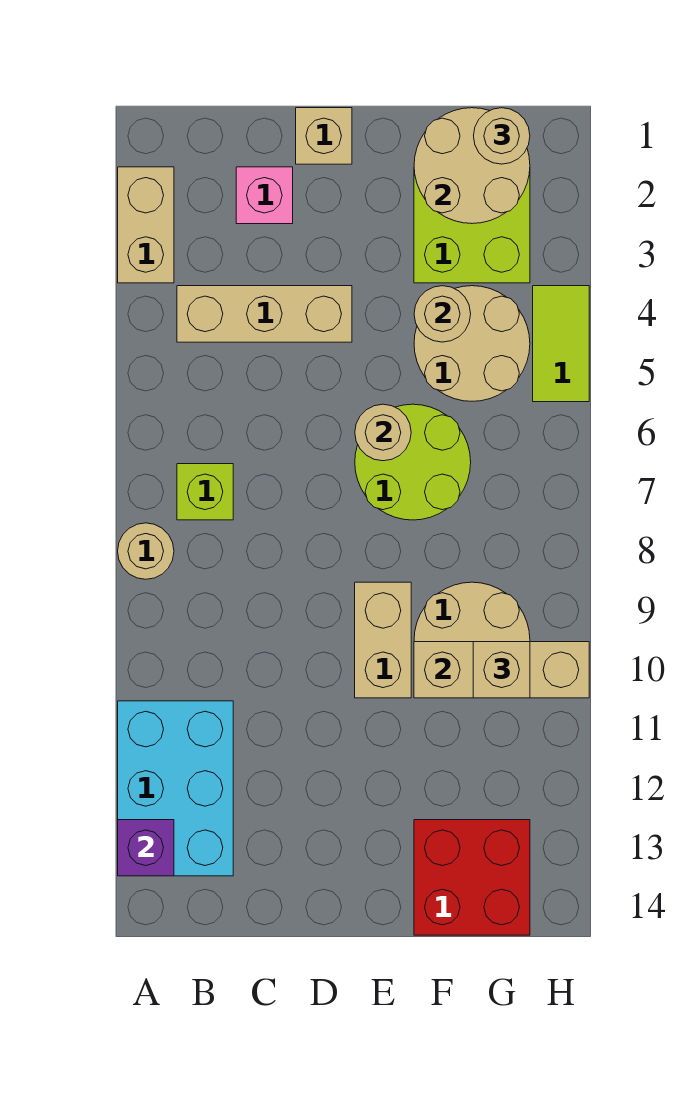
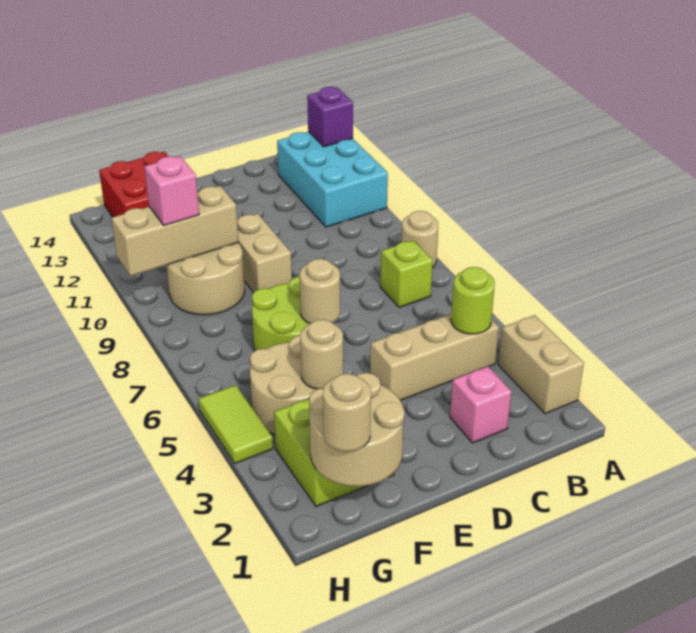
none -> lime round brick B4 level 2
tan brick D1 level 1 -> none
tan brick G10 level 3 -> pink brick G10 level 3

